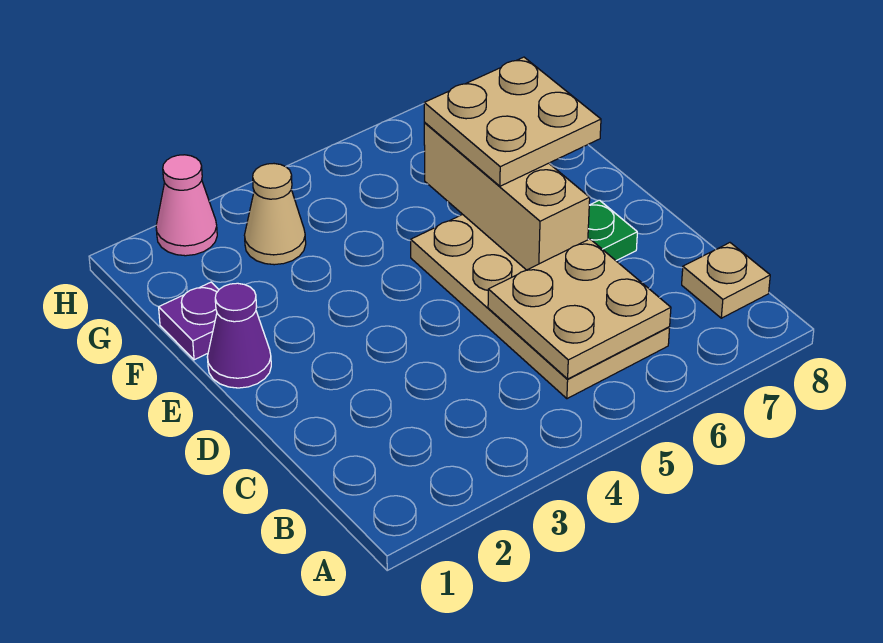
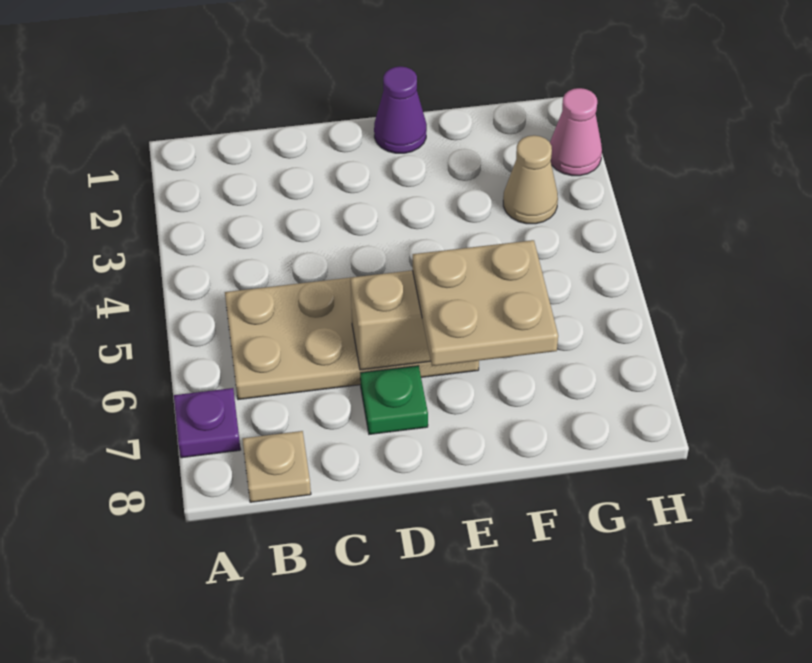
tan plate B5:C6 level 2 -> none
purple plate F1 level 1 -> purple plate A7 level 1

